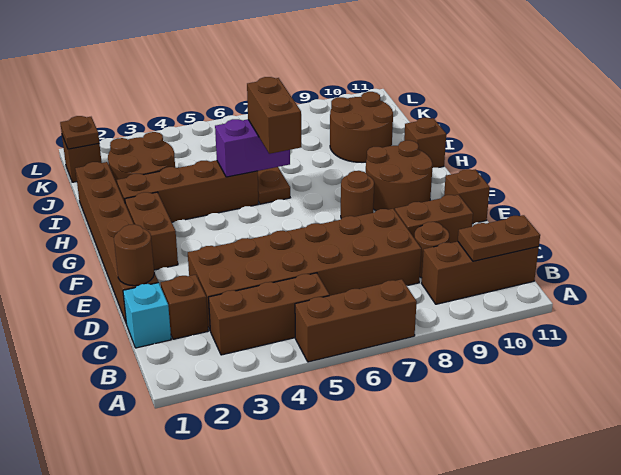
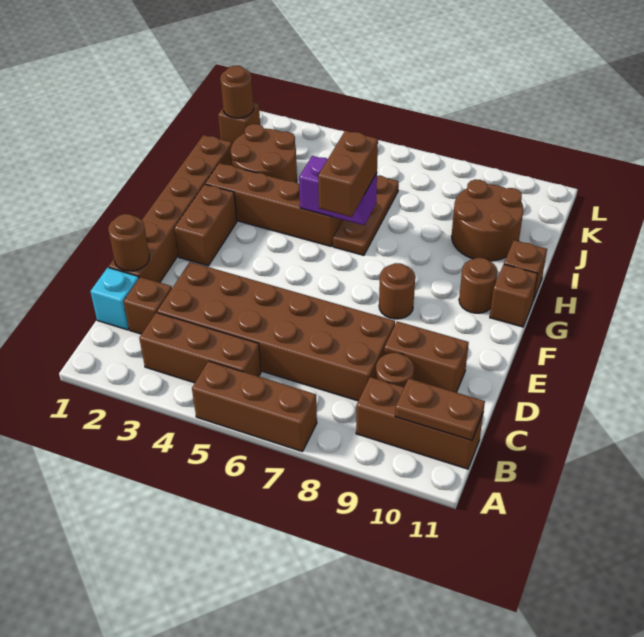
brown brick E11 level 1 -> brown brick G11 level 1
brown round brick F9:G10 level 1 -> brown round brick G10 level 1
brown plate K1 level 2 -> brown round brick K1 level 2

